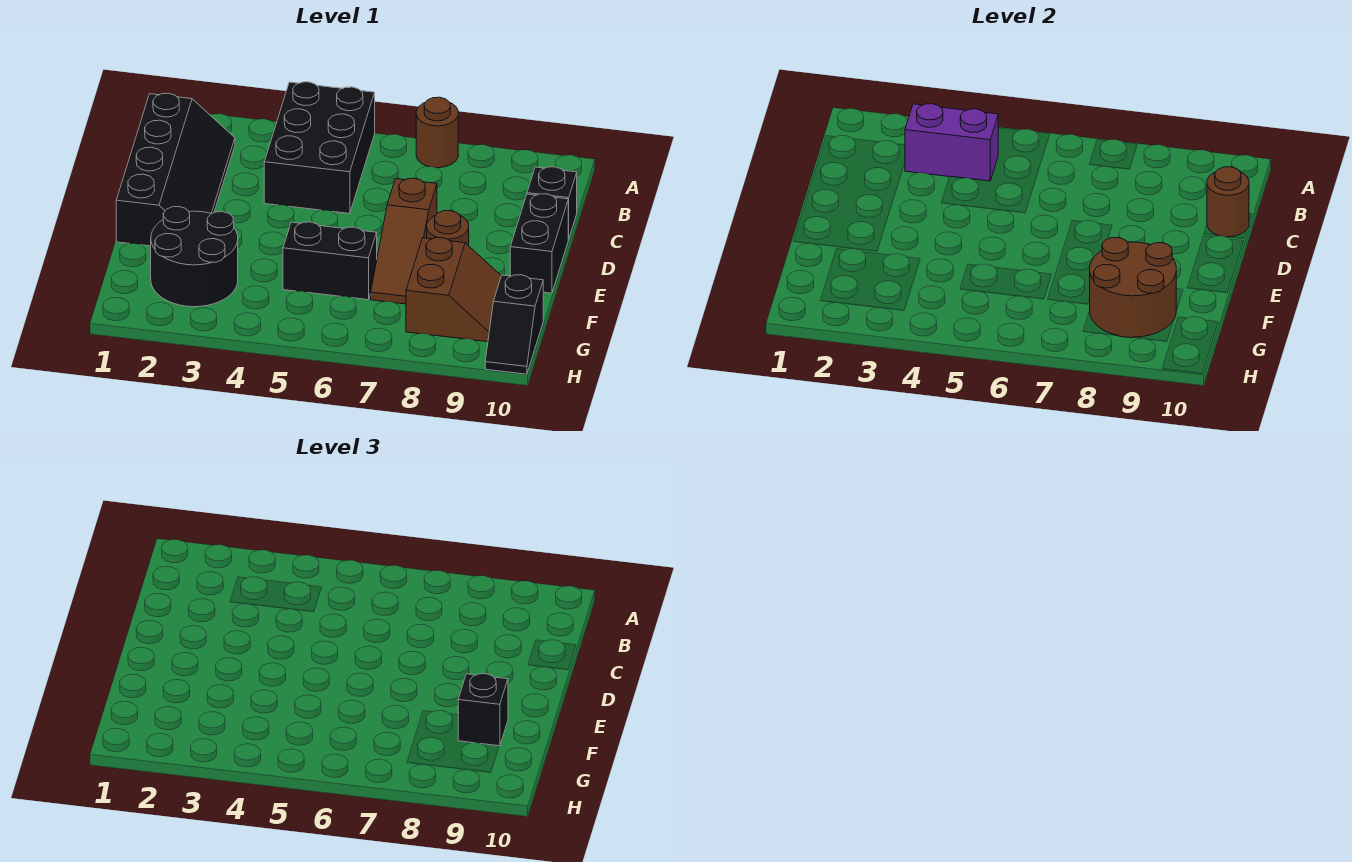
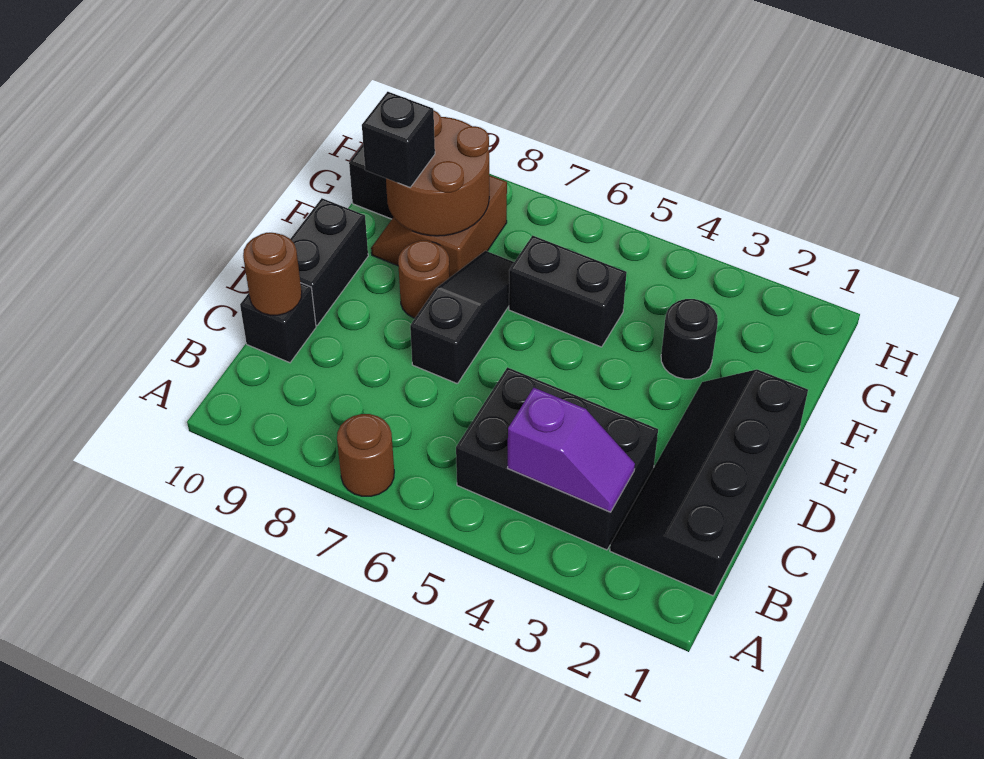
black brick A4:C5 level 1 -> black brick B3:C5 level 1
purple brick B3:B4 level 2 -> purple slope B3:B4 level 2 top 4
brown slope D7:F7 level 1 top D -> black slope D7:F7 level 1 top D
black round brick F2:G3 level 1 -> black round brick F3 level 1

